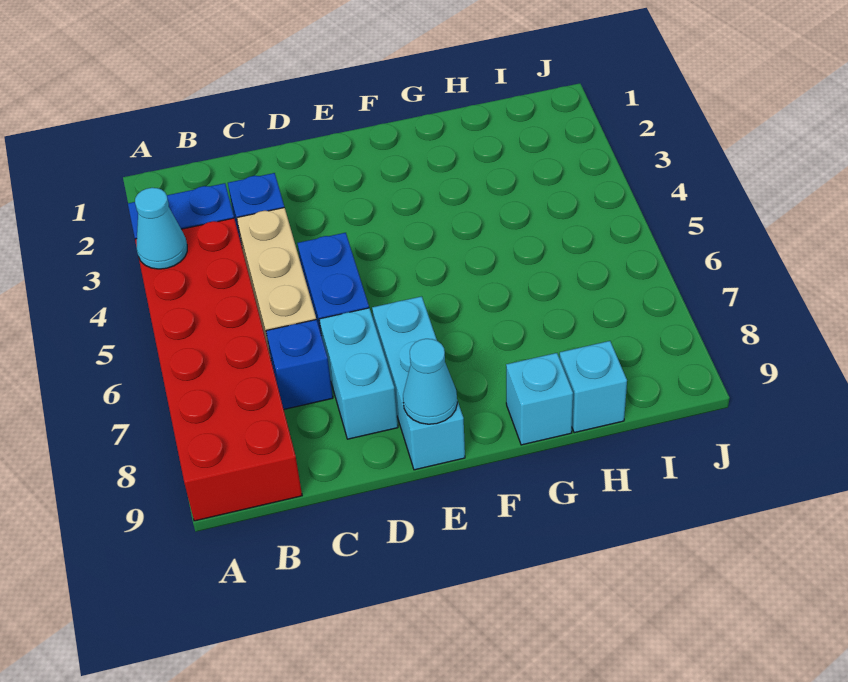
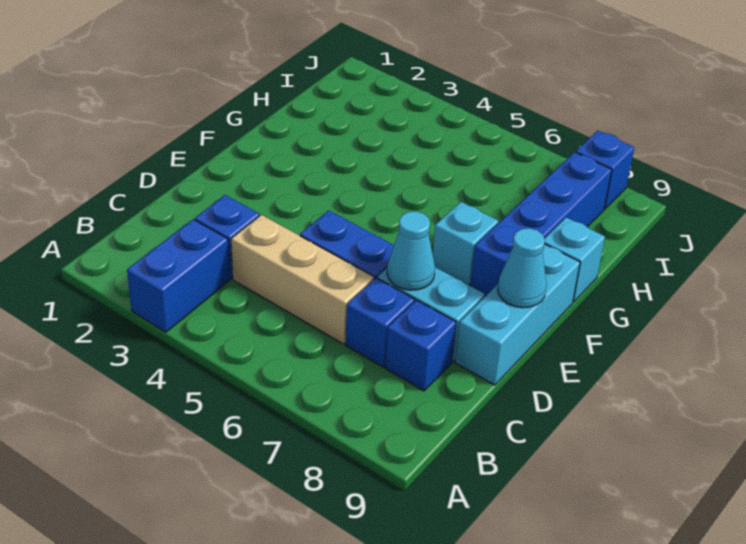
red brick A4:B9 level 1 -> none
cyan cone A4 level 2 -> cyan cone D7 level 2
none -> blue brick C8 level 1
cyan brick E7:E9 level 1 -> cyan brick D9:F9 level 1
none -> blue brick F8:I8 level 1
cyan brick H9 level 1 -> cyan brick F7 level 1
none -> blue brick J8 level 1

